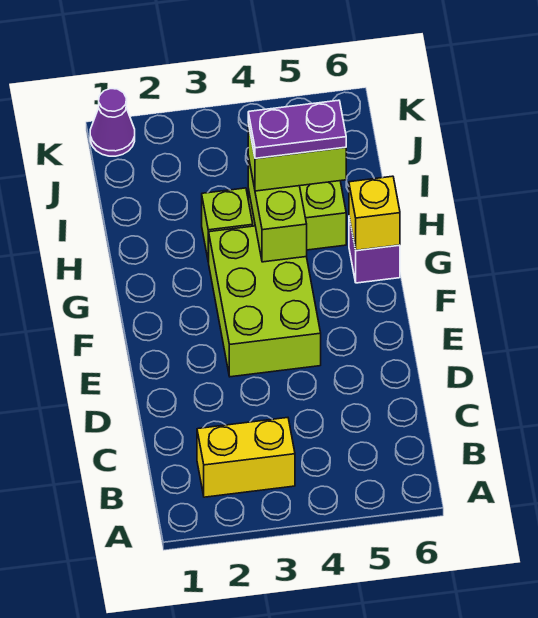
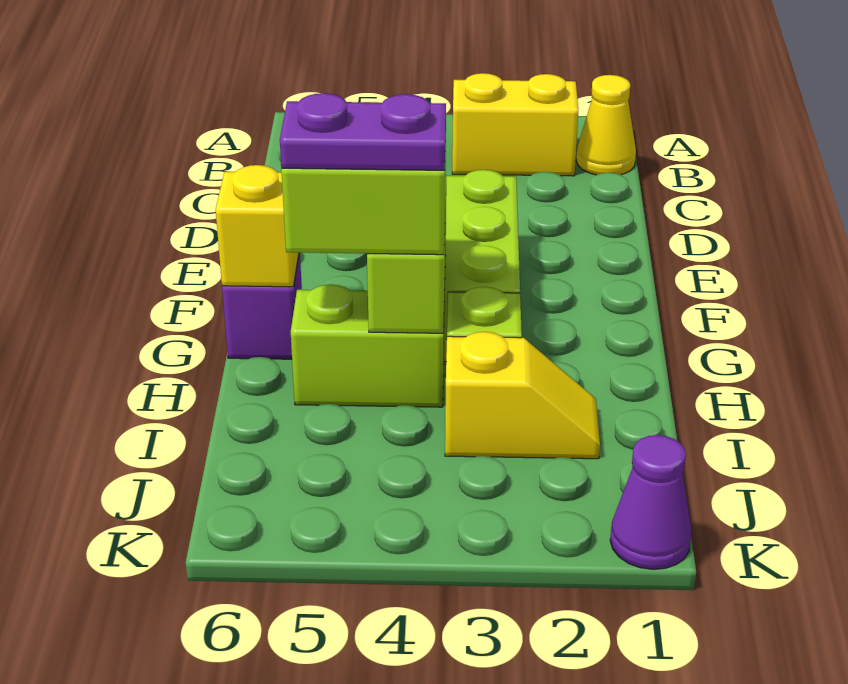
none -> yellow cone B1 level 1
none -> yellow slope I2:I3 level 1 top 3

